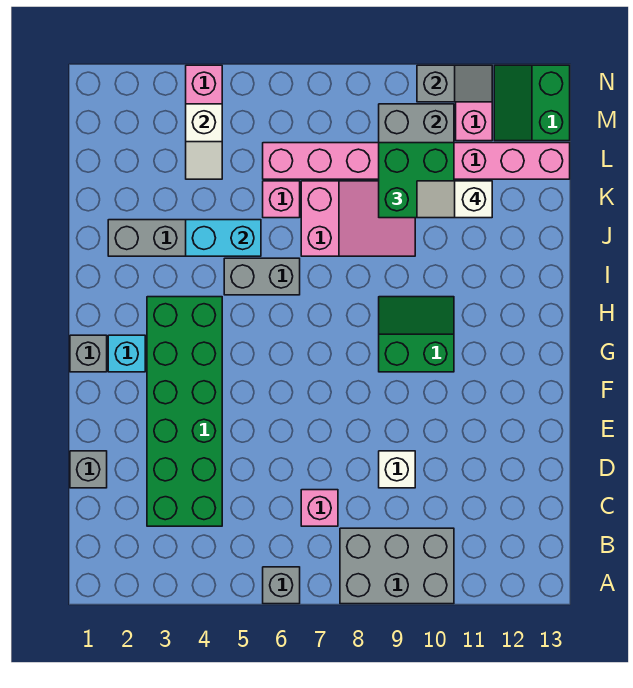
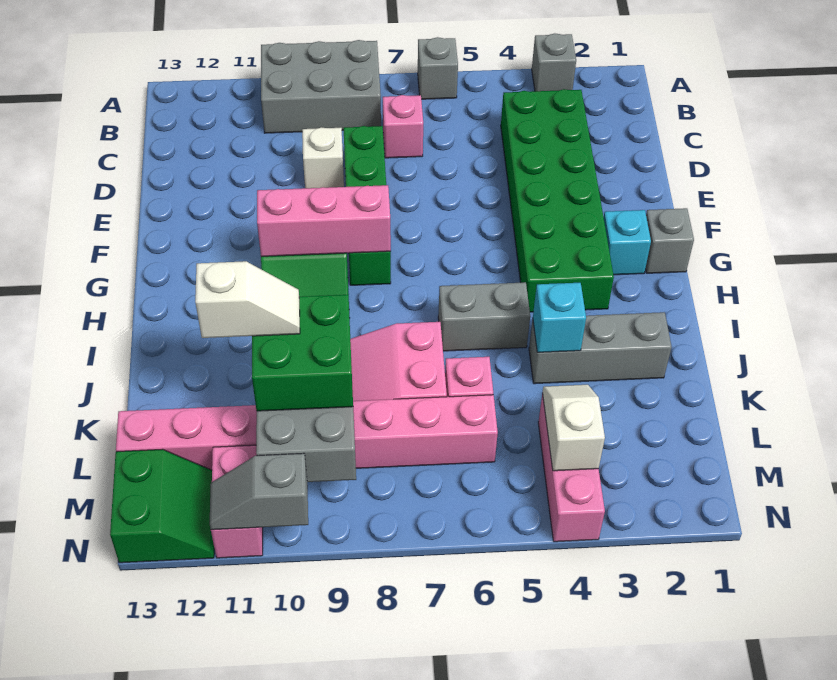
grey brick D1 level 1 -> grey brick A3 level 1
none -> green brick D8:G8 level 1
none -> pink brick G8:G10 level 2
cyan brick J4:J5 level 2 -> cyan brick J4 level 2

